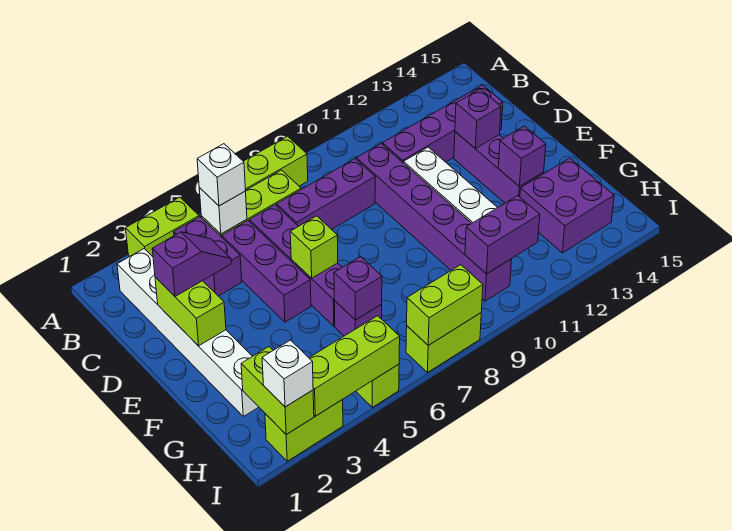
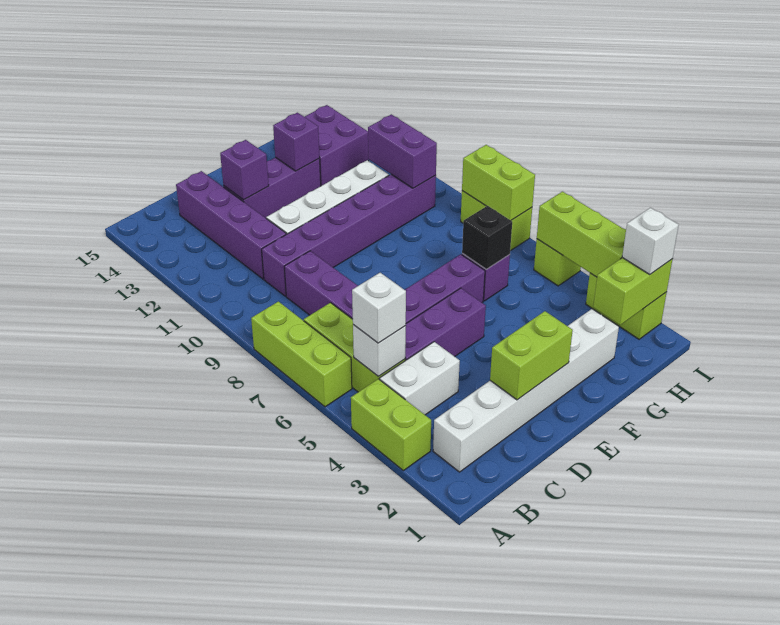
purple brick B4:C4 level 1 -> white brick B4:C4 level 1
purple slope D2:D3 level 3 top 2 -> none
lime brick E6 level 2 -> none
purple brick G6 level 2 -> black brick G6 level 2

